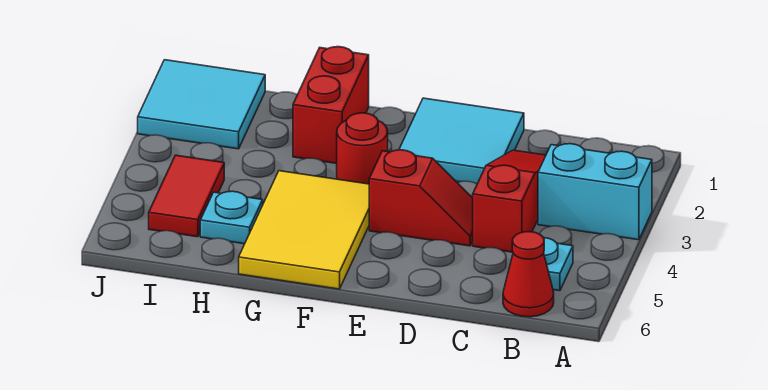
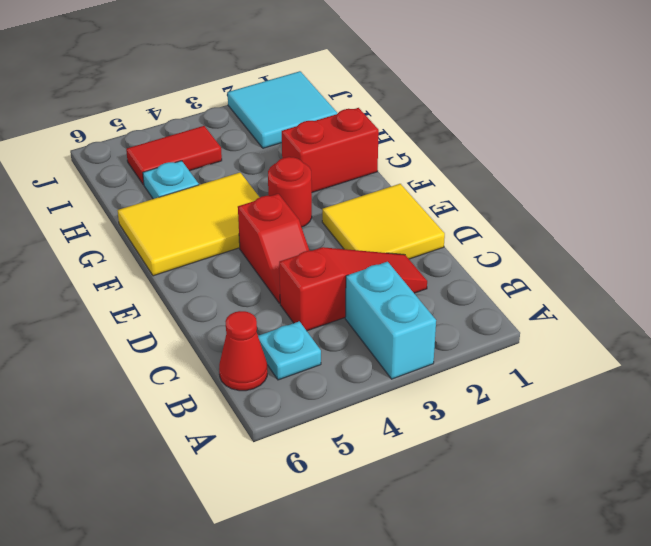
cyan tile D1:E2 level 1 -> yellow tile D1:E2 level 1

